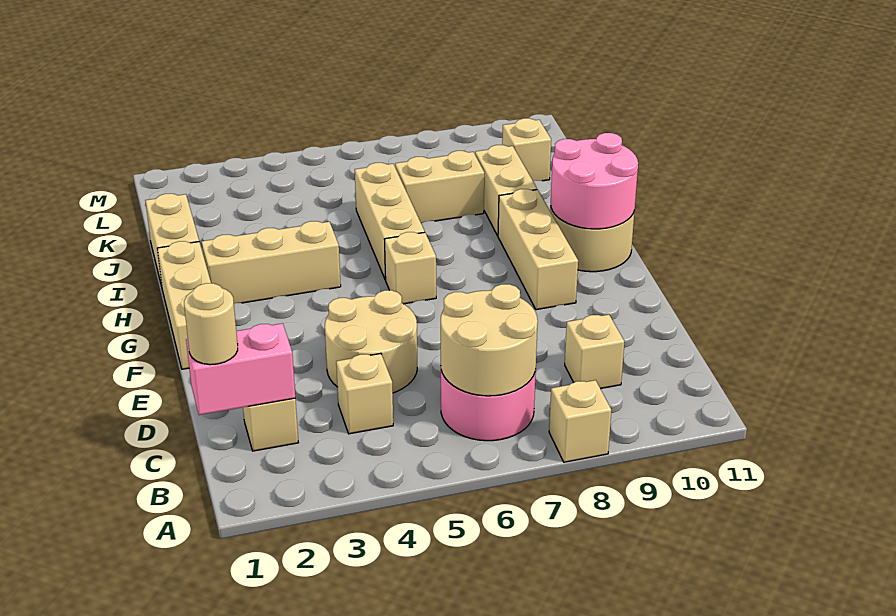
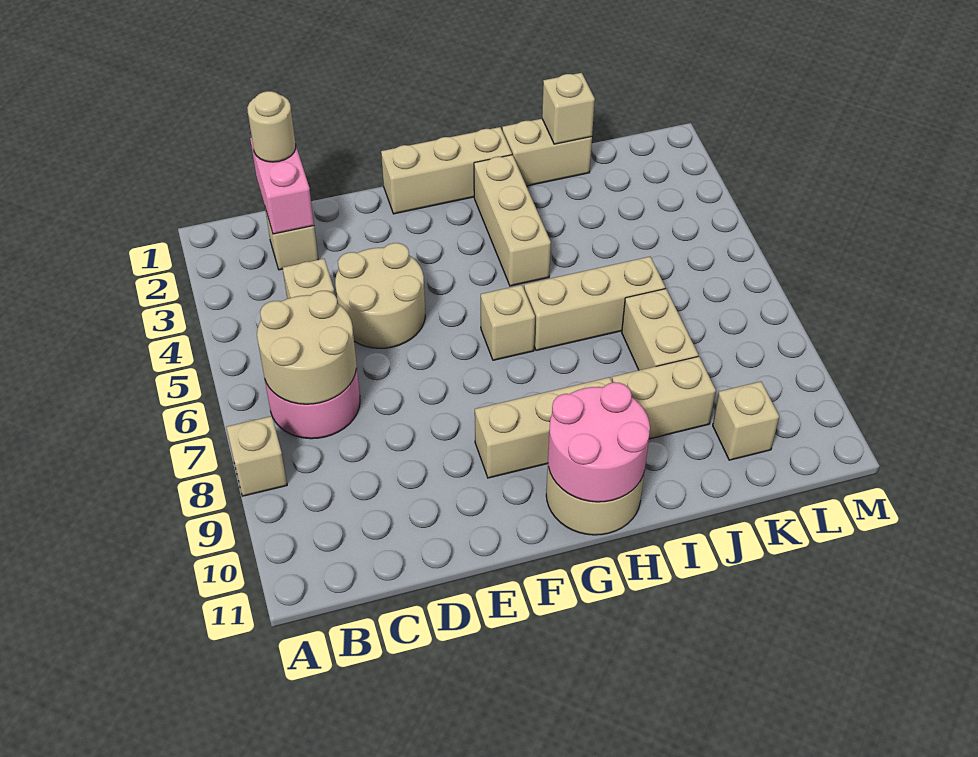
tan brick C9 level 1 -> tan brick J1 level 2

